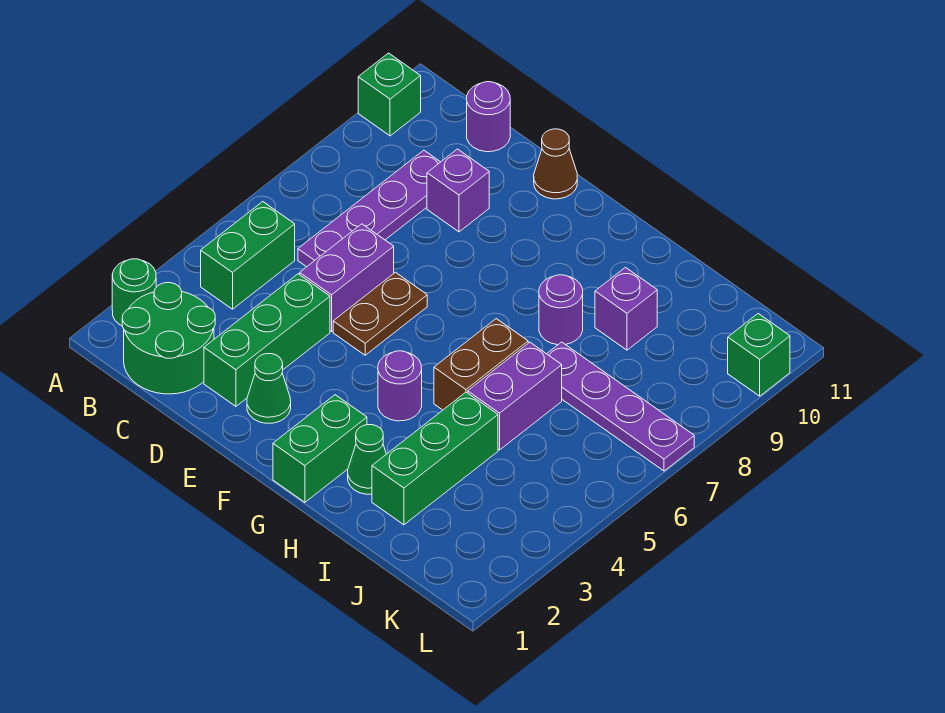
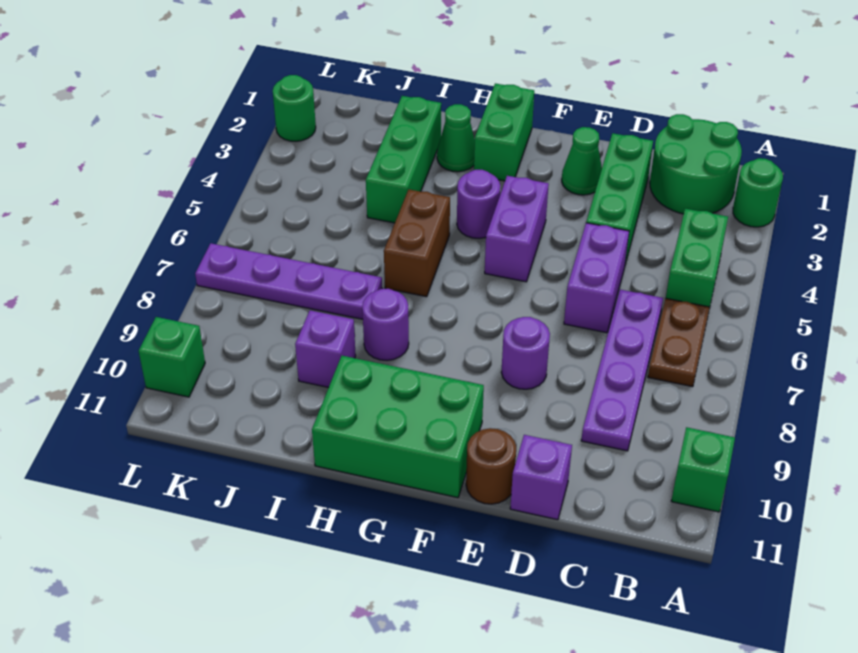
purple round brick C11 level 1 -> purple round brick E8 level 1
purple brick D9 level 1 -> purple brick D11 level 1
brown plate E5:E6 level 1 -> brown plate B6:B7 level 1
brown cone E11 level 1 -> brown round brick E11 level 1
none -> green brick F10:H11 level 1
purple brick I5:I6 level 1 -> purple brick F4:F5 level 1
none -> green round brick L2 level 1

